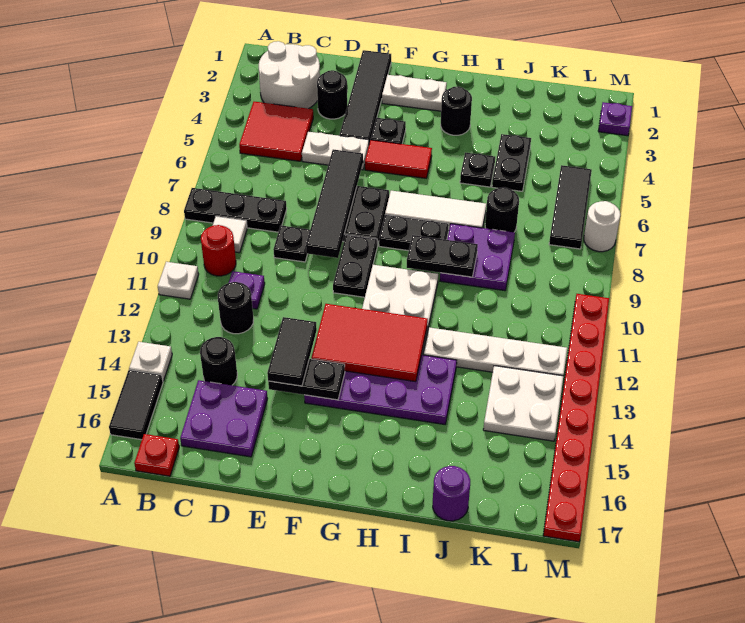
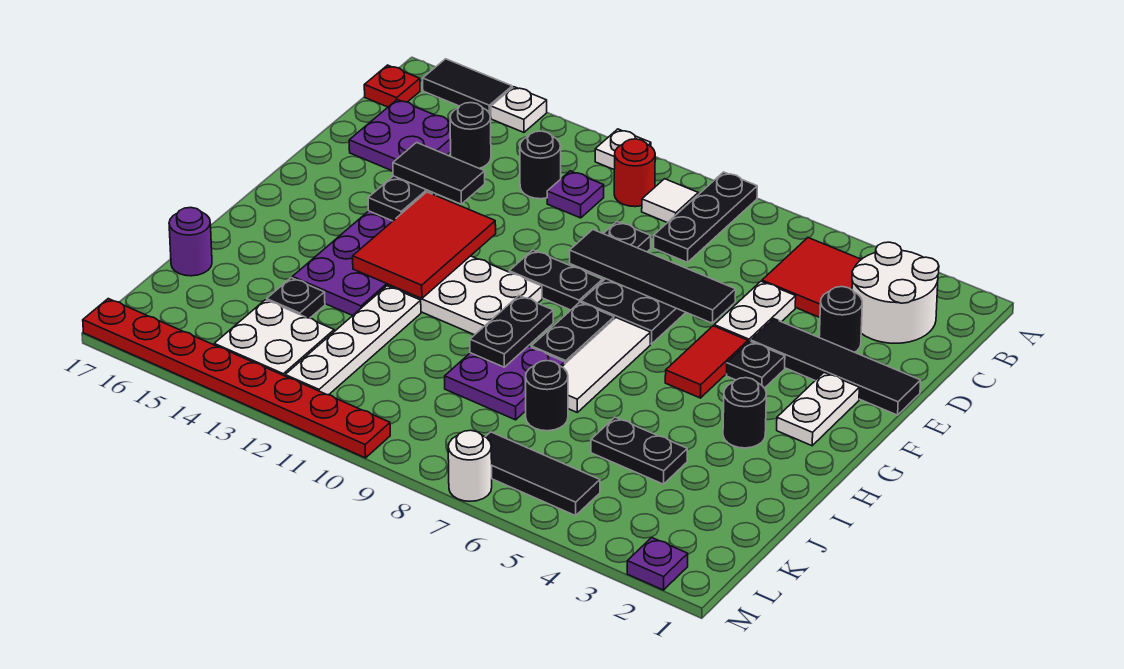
black plate I5 level 1 -> black plate J14 level 1

